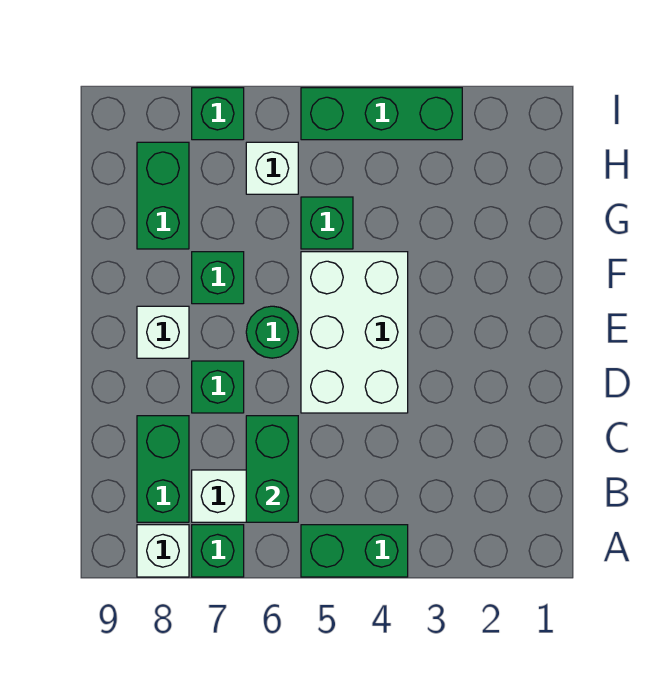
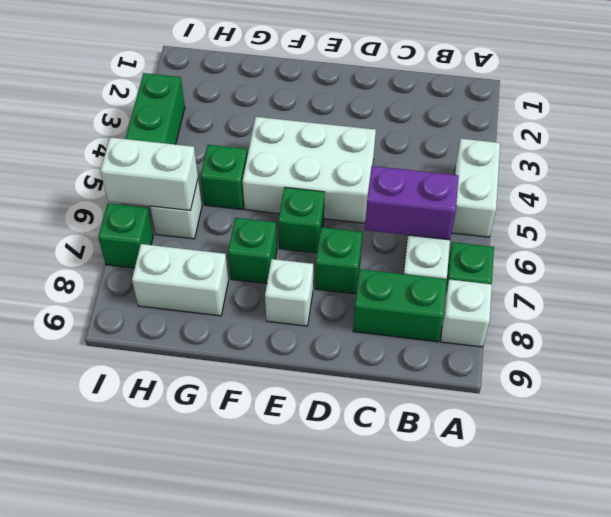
green brick A4:A5 level 1 -> white brick A4:A5 level 1
green brick B6:C6 level 2 -> purple brick B6:C6 level 2
green round brick E6 level 1 -> green brick E6 level 1
green brick G8:H8 level 1 -> white brick G8:H8 level 1
none -> white brick H6:I6 level 2

